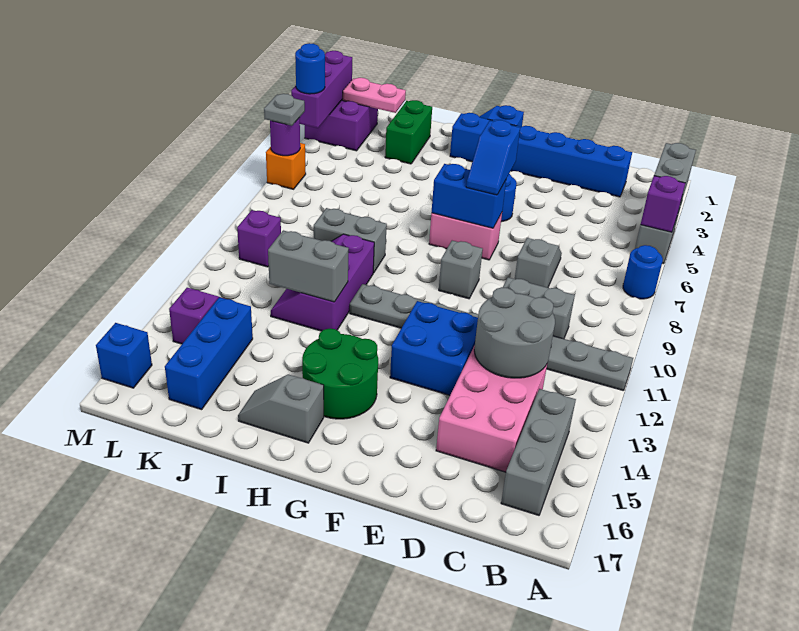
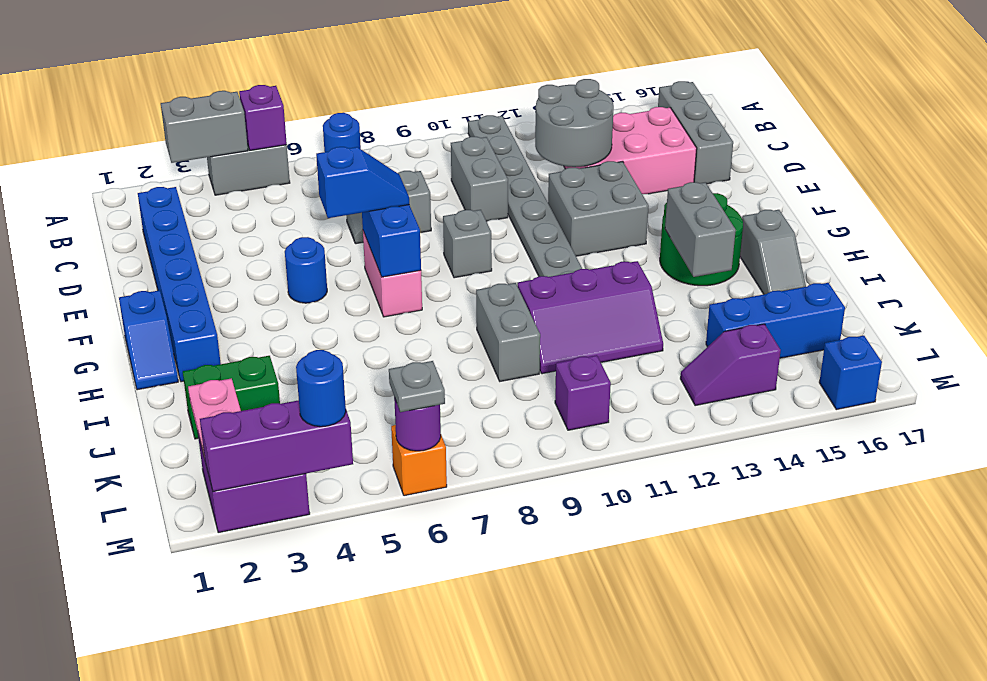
grey brick B14:B16 level 1 -> grey brick B16:D16 level 1
blue brick E12:F13 level 1 -> grey brick E12:F13 level 1
grey brick I12:J12 level 2 -> grey brick H14:I14 level 2

